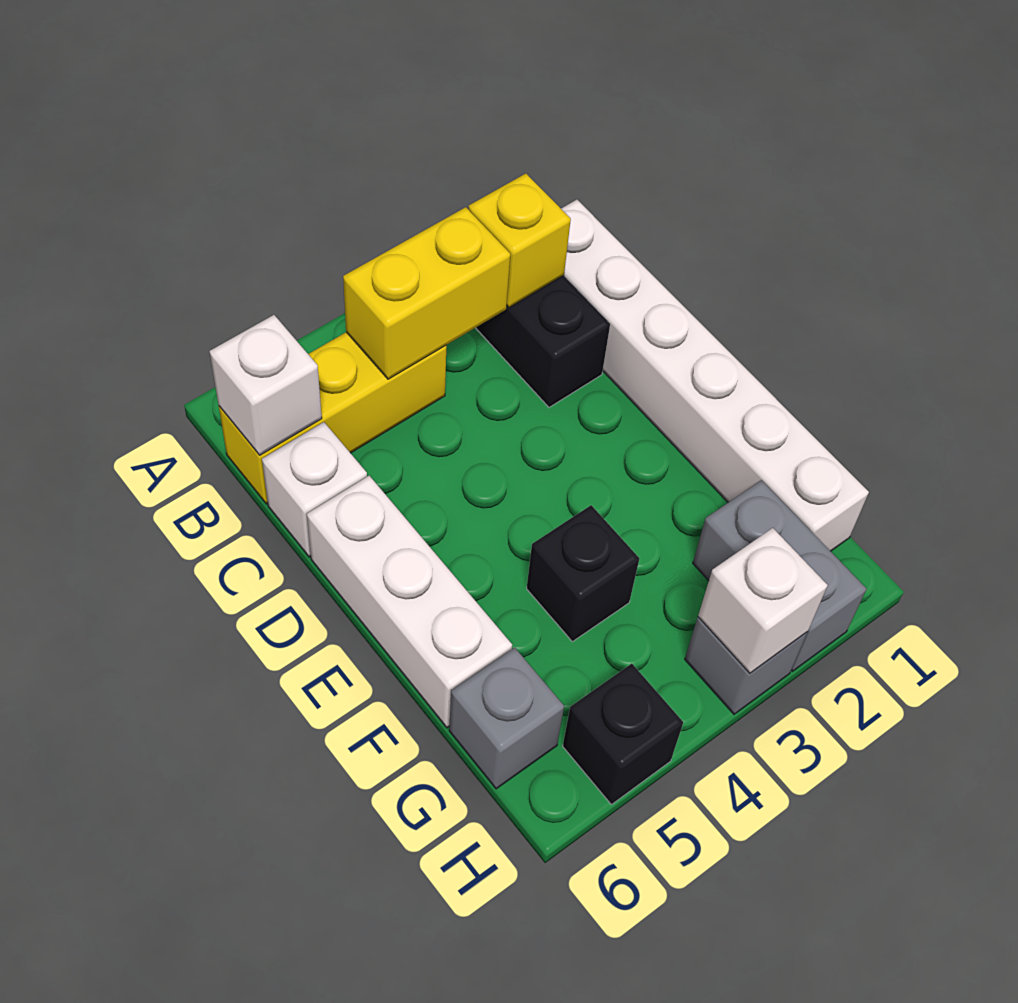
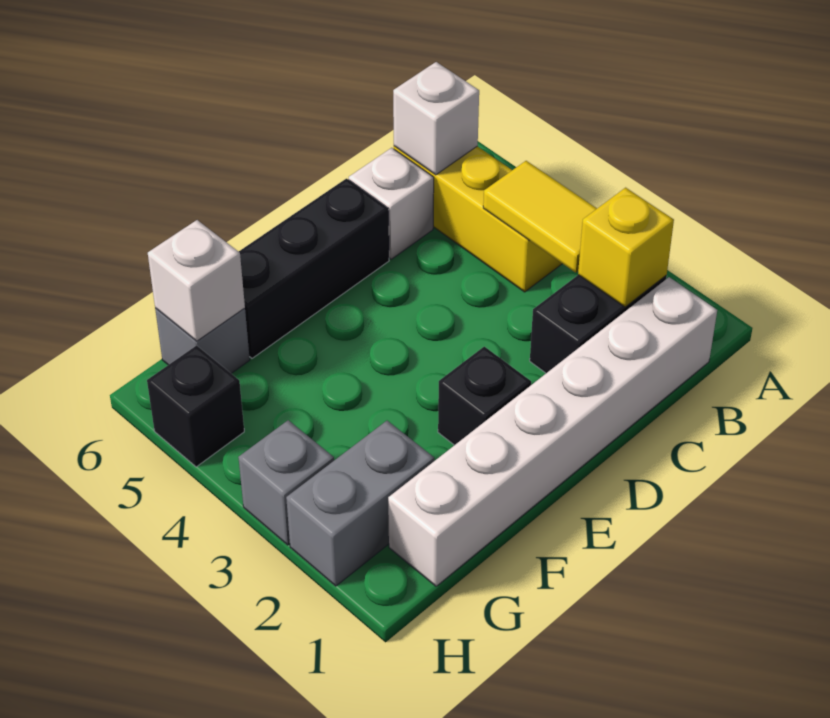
yellow brick B3:B4 level 2 -> yellow tile B3:B4 level 2
white brick D6:F6 level 1 -> black brick D6:F6 level 1
black brick F4 level 1 -> black brick E2 level 1
white brick H3 level 2 -> white brick G6 level 2

